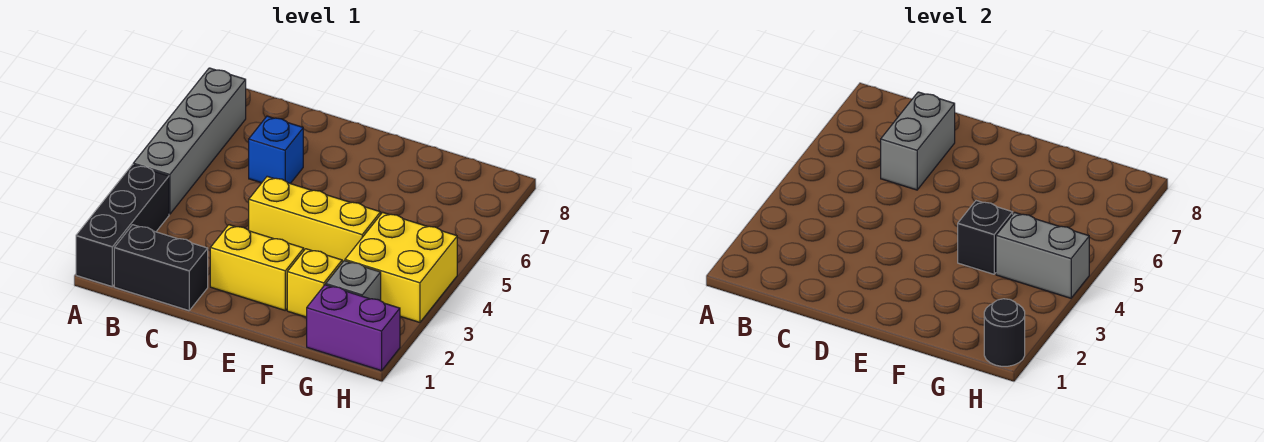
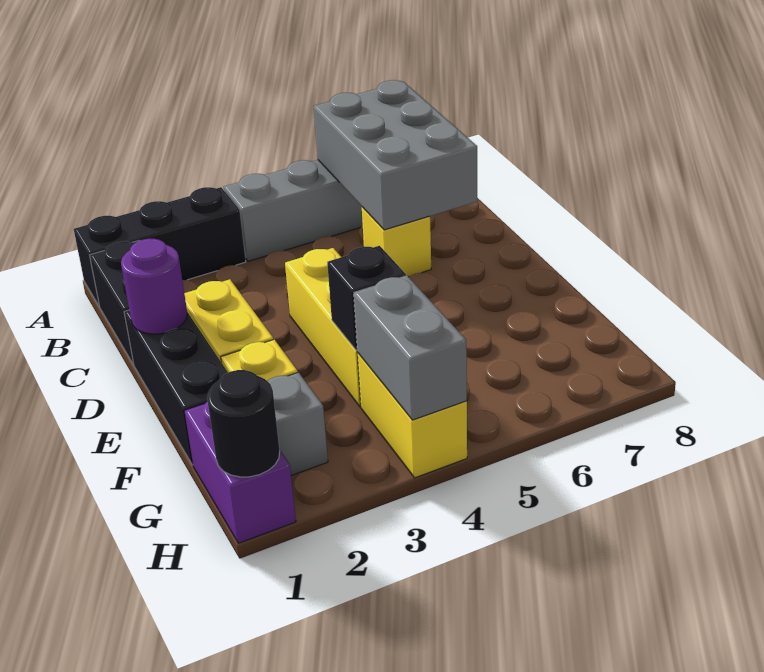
blue brick C6 level 1 -> yellow brick C6 level 1
grey brick C6:C7 level 2 -> grey brick A6:C7 level 2
none -> black brick D1:F1 level 1
none -> purple round brick D1 level 2
yellow brick G3:H4 level 1 -> yellow brick G4:H4 level 1

